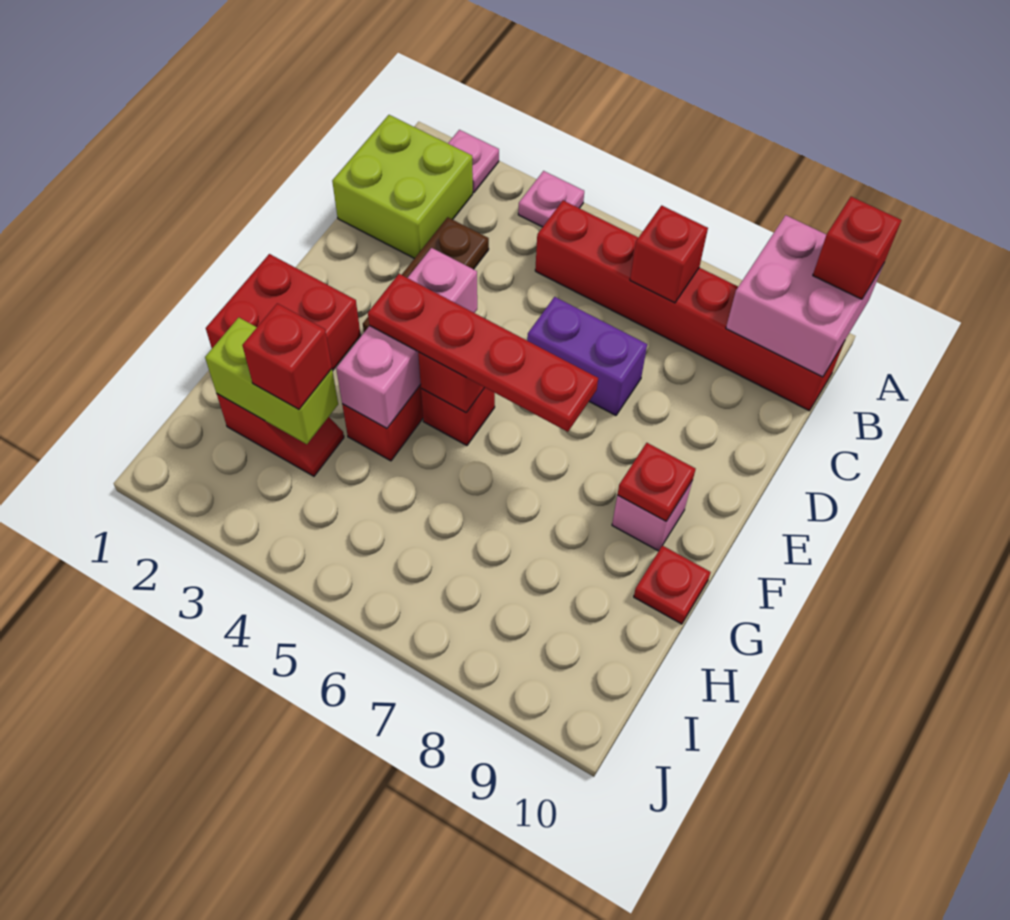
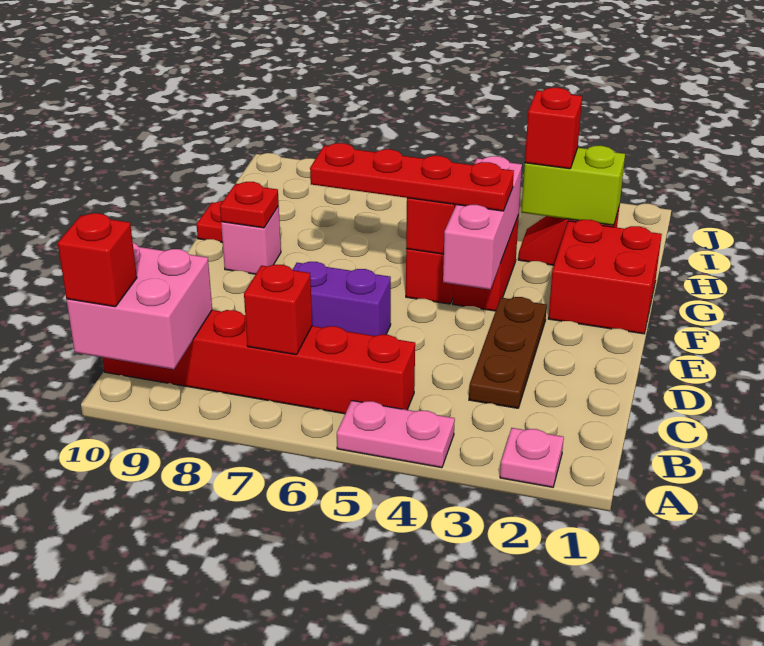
pink plate A4 level 1 -> pink plate A4:A5 level 1
lime brick B1:C2 level 1 -> none

